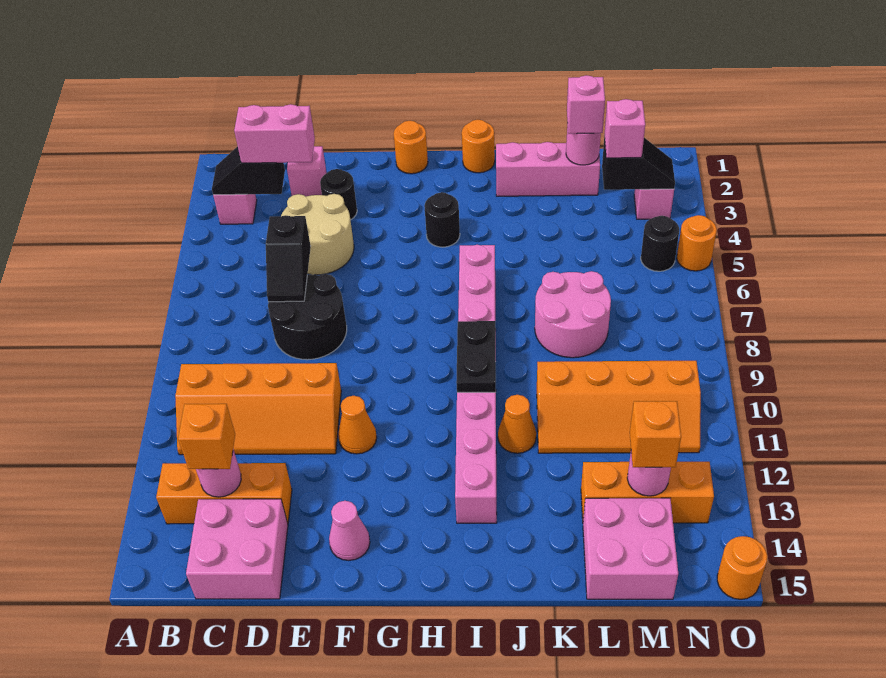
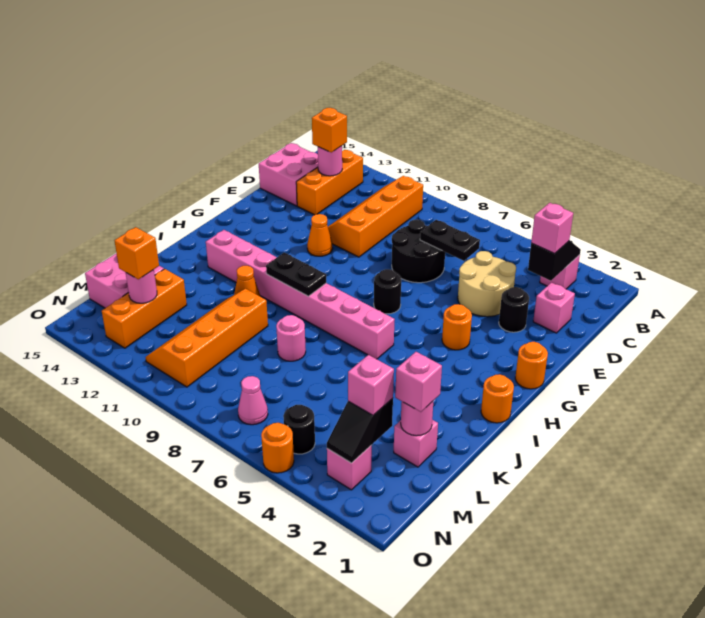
pink brick C3:D3 level 3 -> pink brick C3 level 3
black slope D6:D7 level 2 top 6 -> black plate D6:D7 level 2
pink cone F14 level 1 -> pink cone N7 level 1
black round brick H4 level 1 -> black round brick G7 level 1
pink brick J2:L2 level 1 -> pink brick L2 level 1
pink round brick K7:L8 level 1 -> pink round brick K8 level 1
orange round brick O15 level 1 -> orange round brick G4 level 1

